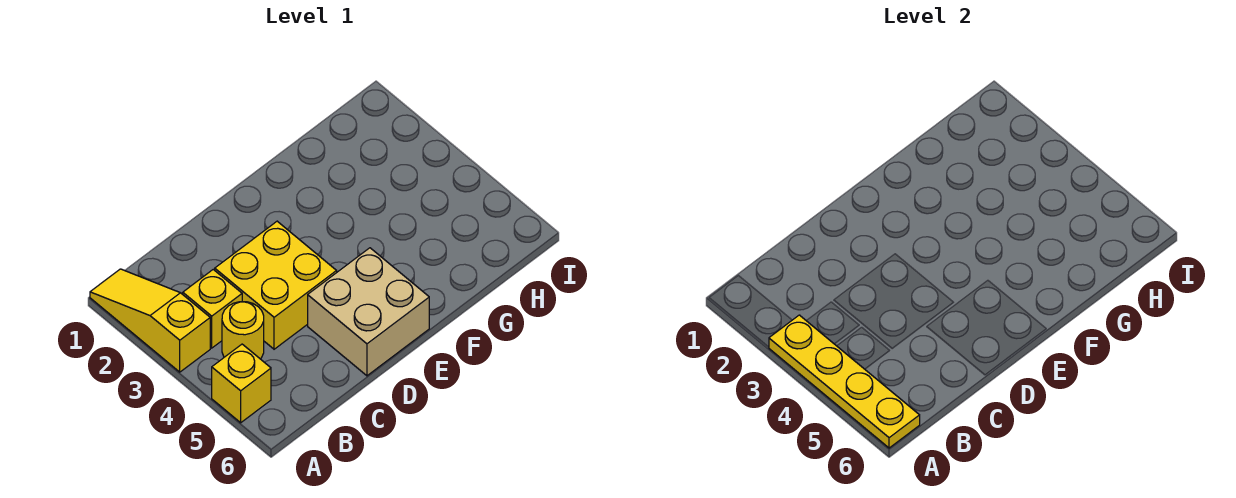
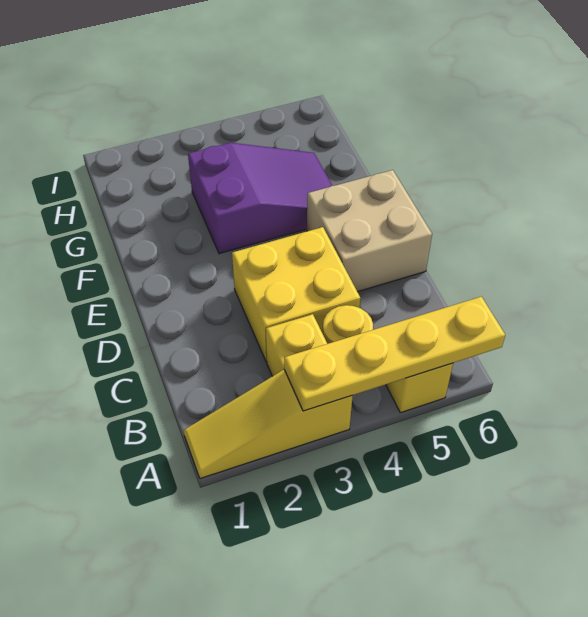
none -> purple slope F3:G5 level 1 top 3

